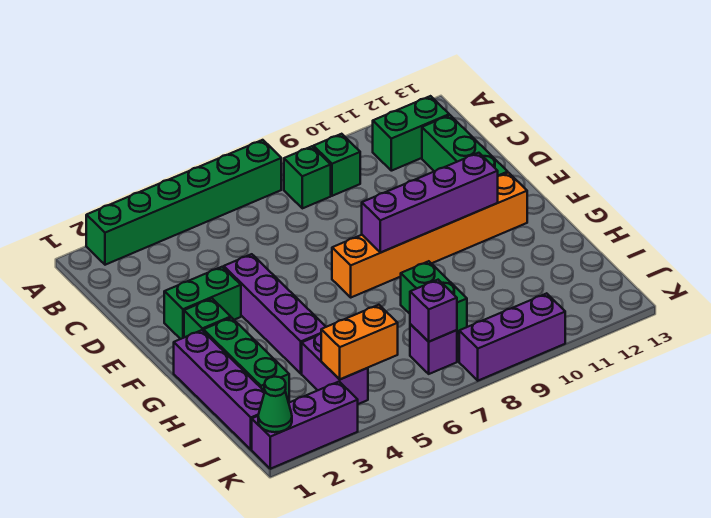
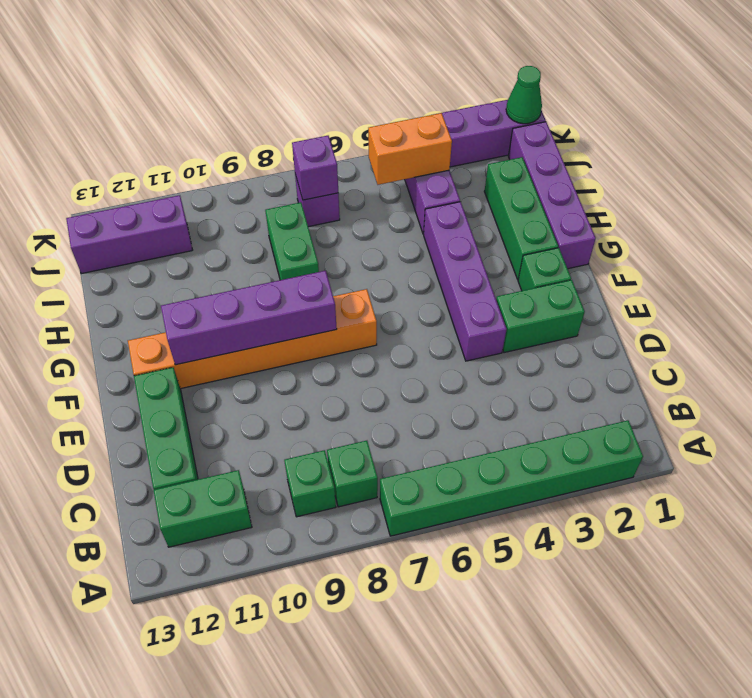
purple brick K8:K10 level 1 -> purple brick J11:J13 level 1

